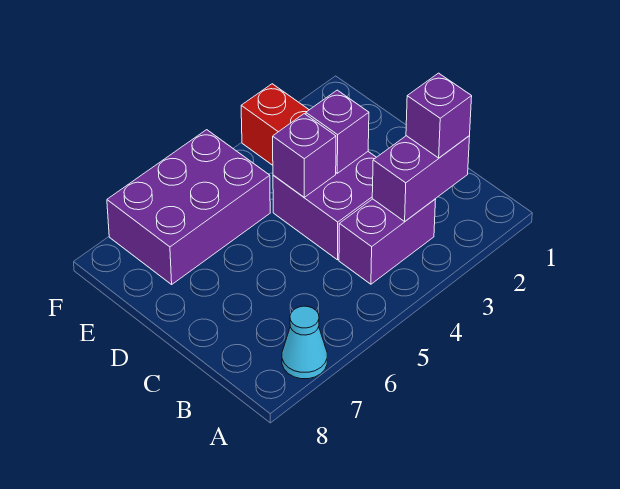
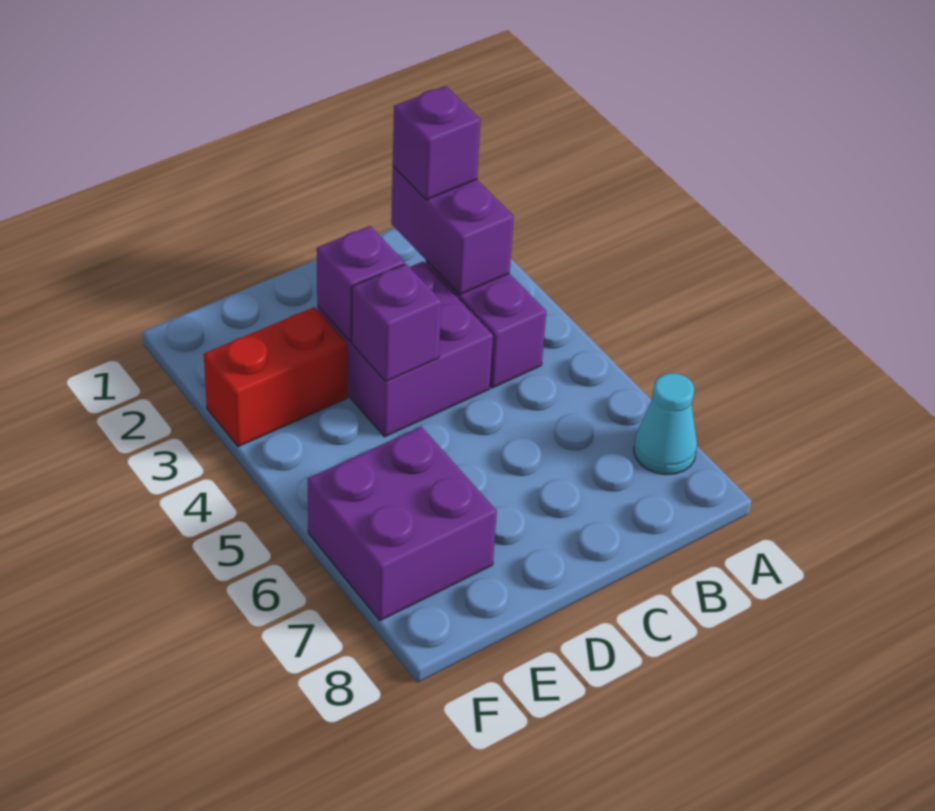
purple brick E5:F7 level 1 -> purple brick E6:F7 level 1

